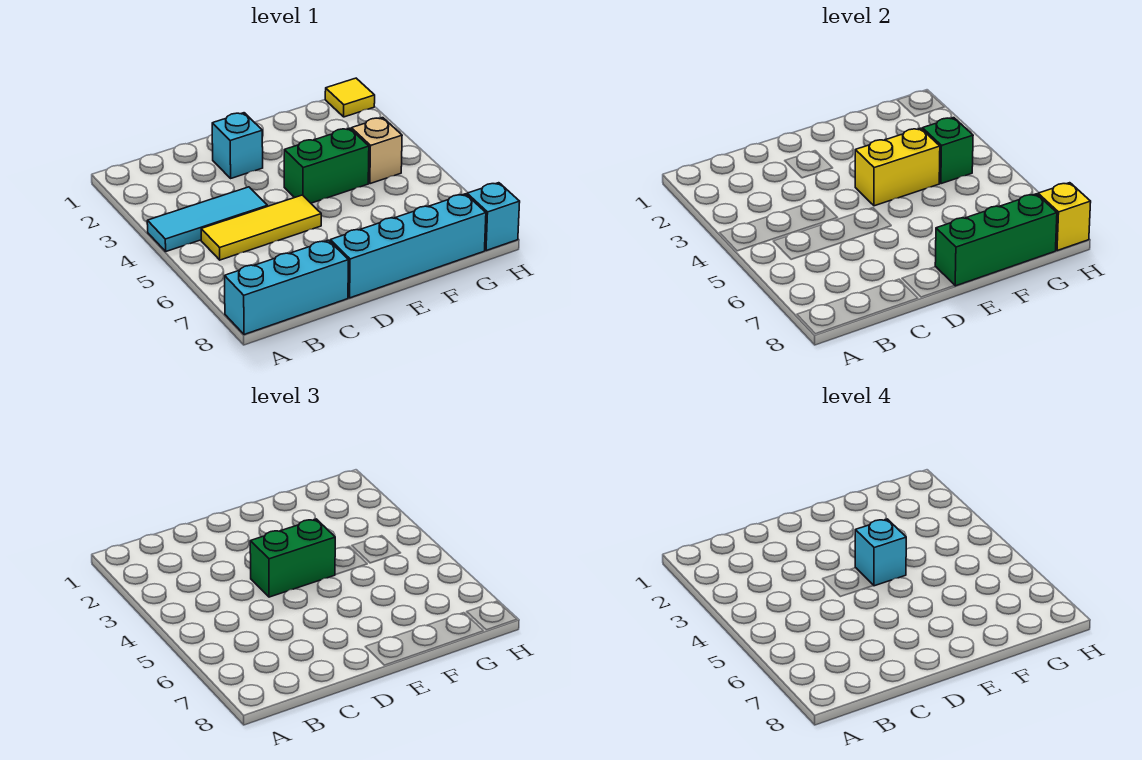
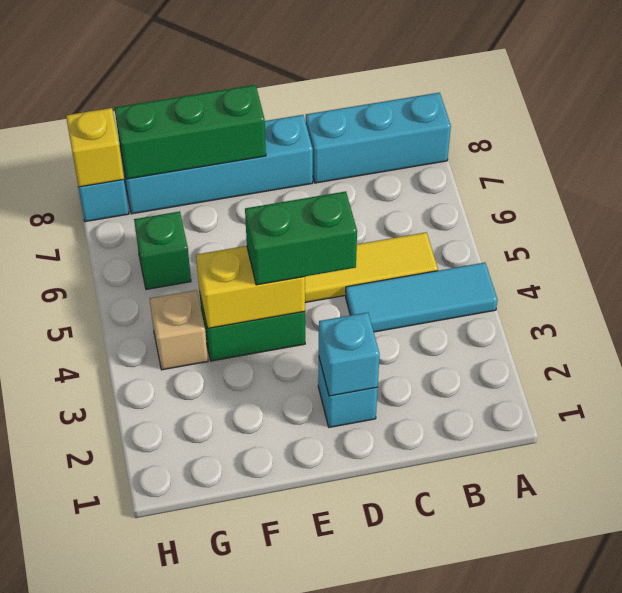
cyan brick E4 level 4 -> cyan brick D2 level 2
green brick G4 level 2 -> green brick G6 level 1
yellow tile H1 level 1 -> none

